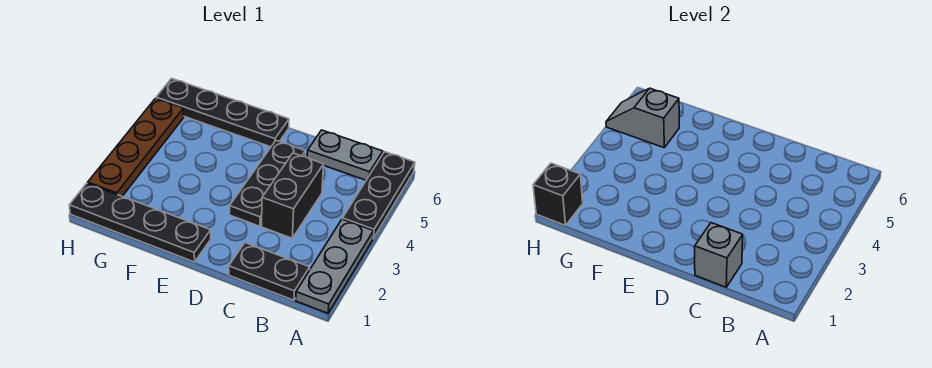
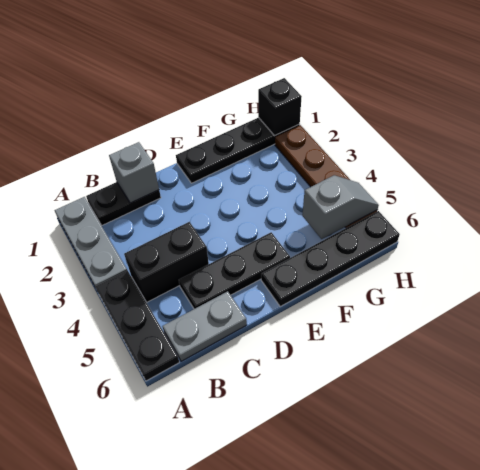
black brick C3:C4 level 1 -> black brick B4:C4 level 1
black plate D3:D5 level 1 -> black plate C5:E5 level 1

